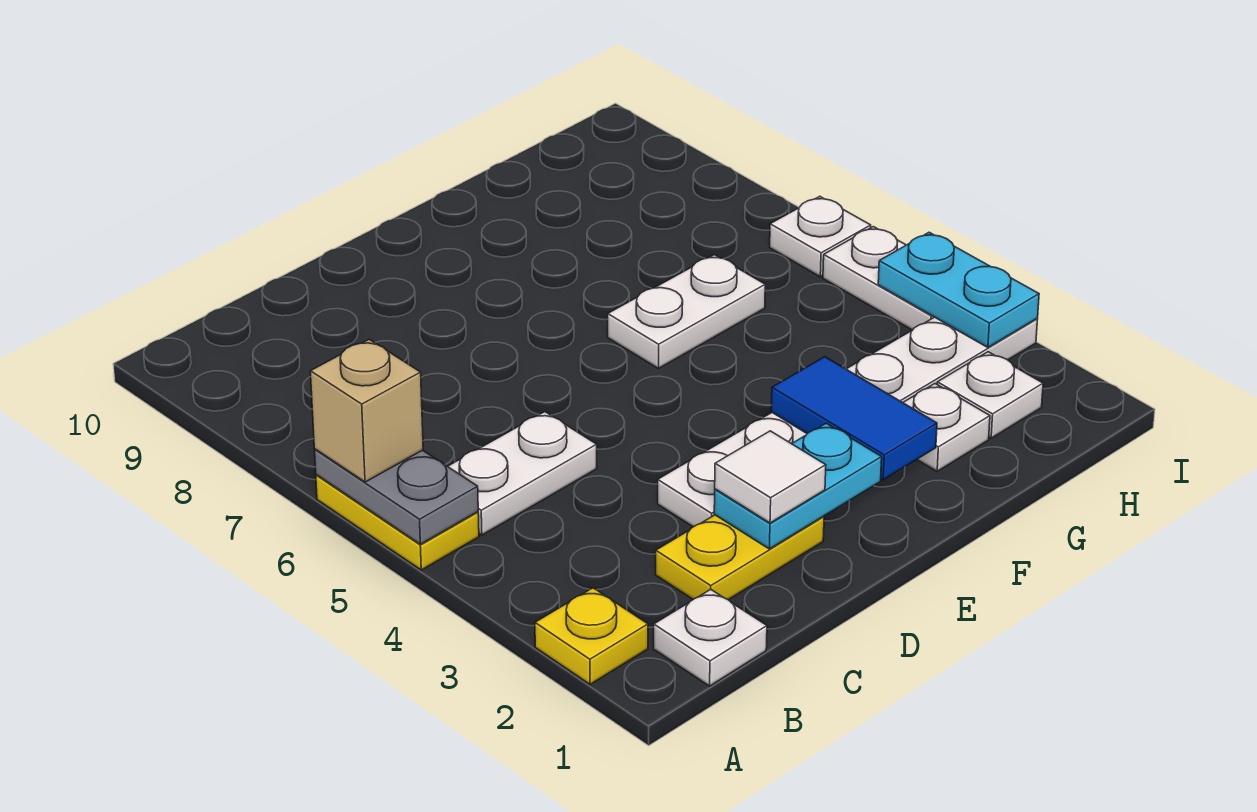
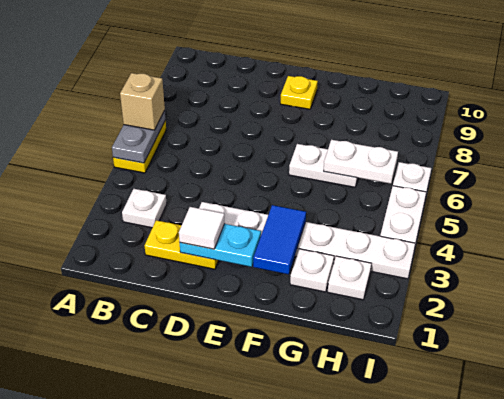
yellow plate A2 level 1 -> yellow plate E9 level 1
white plate B1 level 1 -> white plate B3 level 1
white plate B5:C5 level 1 -> white plate G6:H6 level 2
cyan plate I3:I4 level 2 -> none

